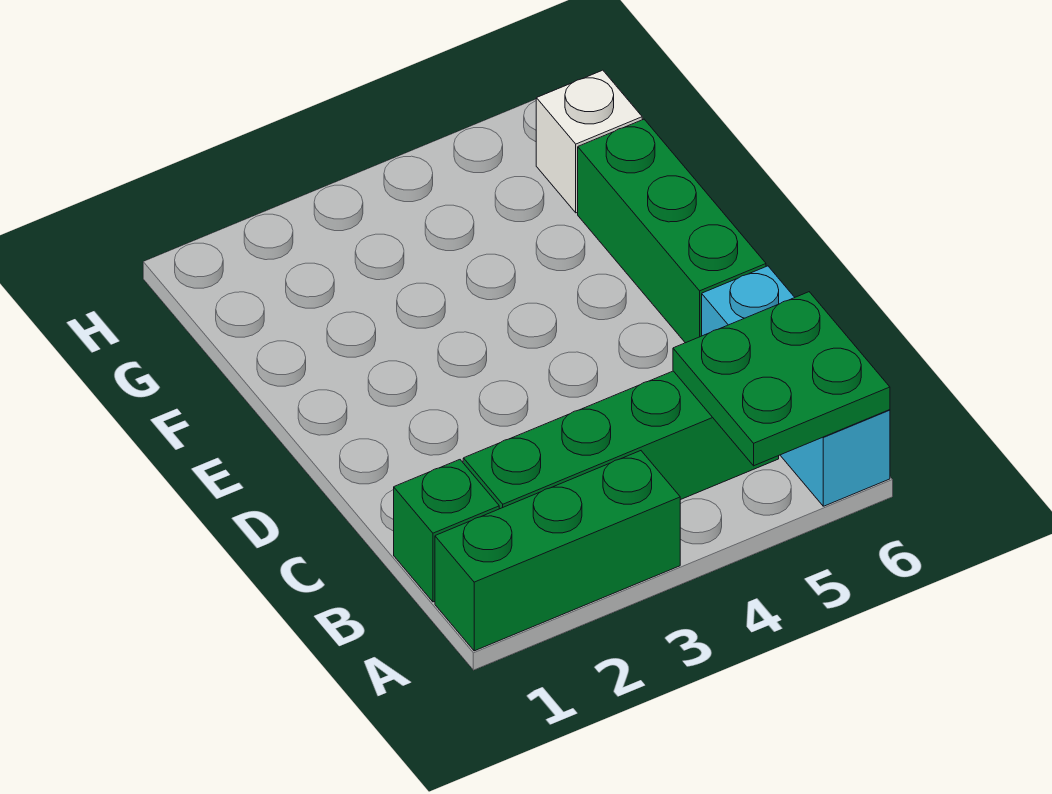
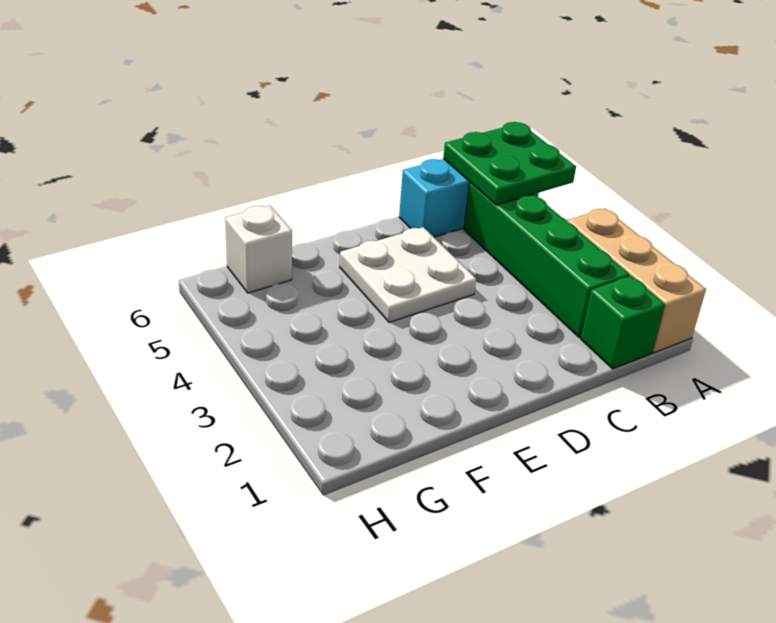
green brick A1:A3 level 1 -> tan brick A1:A3 level 1
none -> white plate D4:E5 level 1
green brick D6:F6 level 1 -> none

